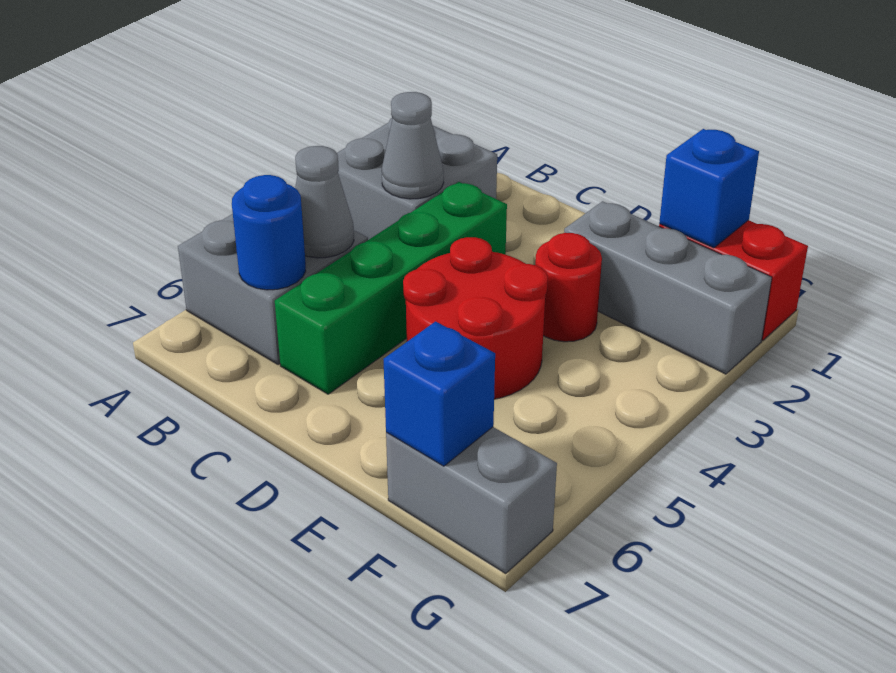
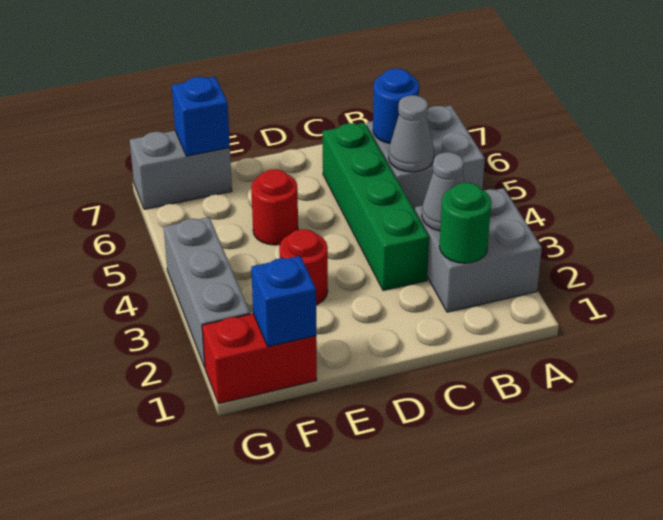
none -> green round brick B2 level 2
red round brick D4:E5 level 1 -> red round brick E5 level 1
grey brick E2:G2 level 1 -> grey brick G2:G4 level 1

